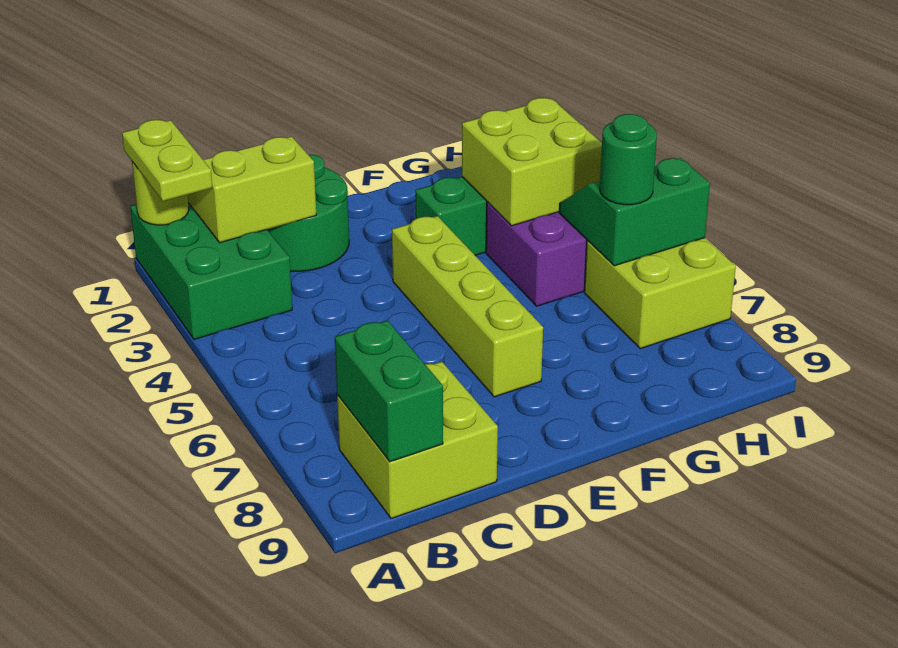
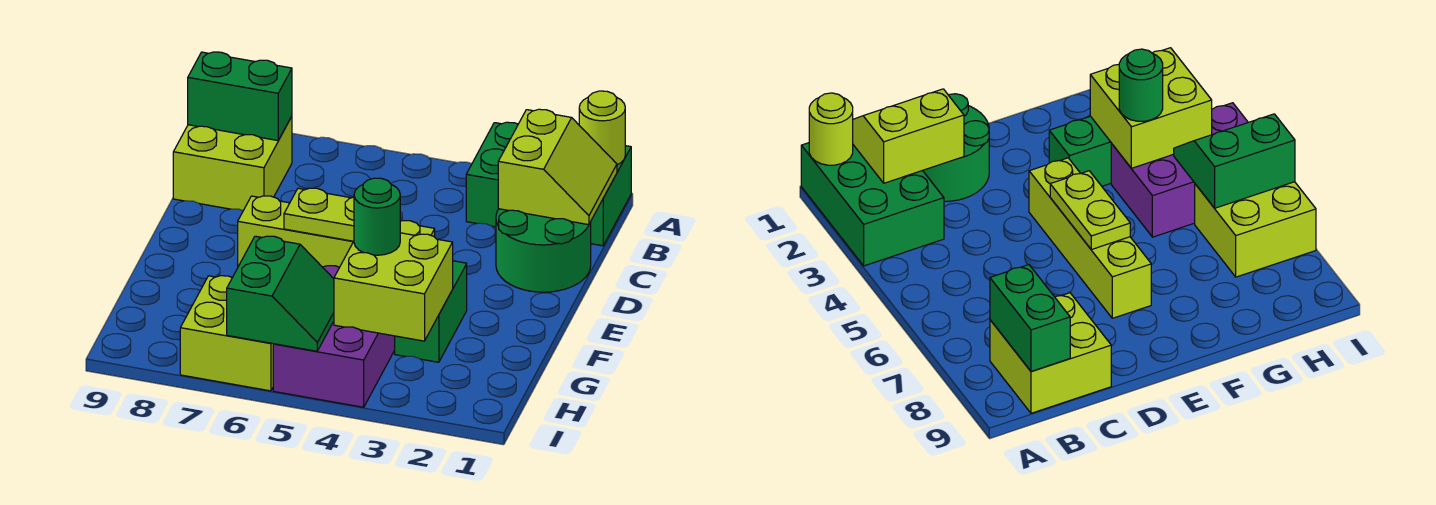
lime plate A1:A2 level 3 -> lime plate E5:E6 level 2
green round brick H6 level 3 -> green round brick G4 level 3

